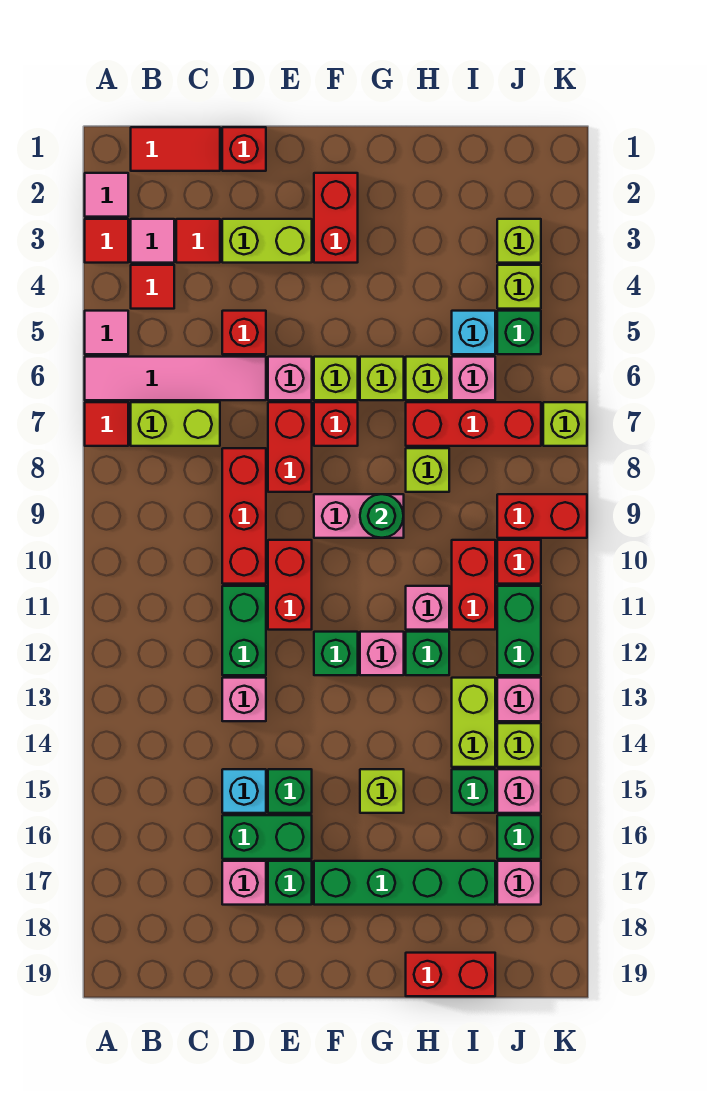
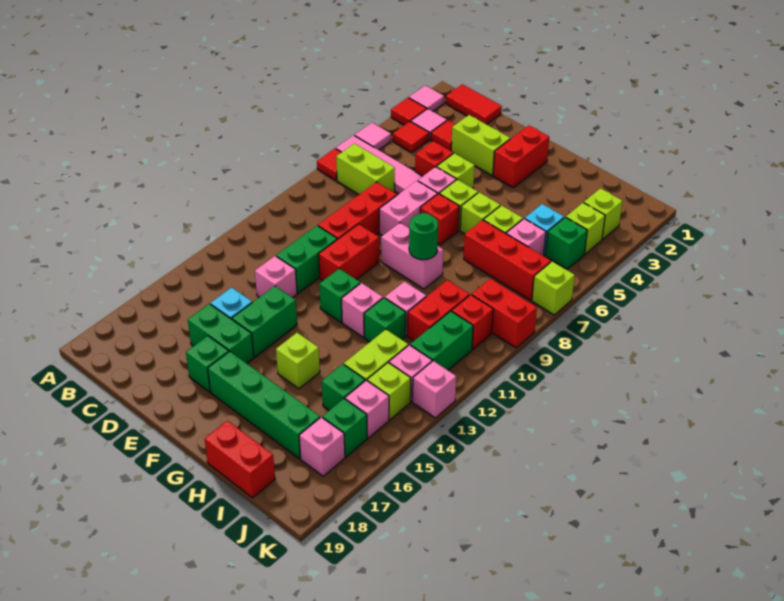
red brick D1 level 1 -> none
pink brick D17 level 1 -> pink brick K13 level 1
red brick E7:E8 level 1 -> pink brick E7:E8 level 1
green brick E15 level 1 -> green brick E14:E15 level 1
lime brick H8 level 1 -> lime brick E5 level 1

